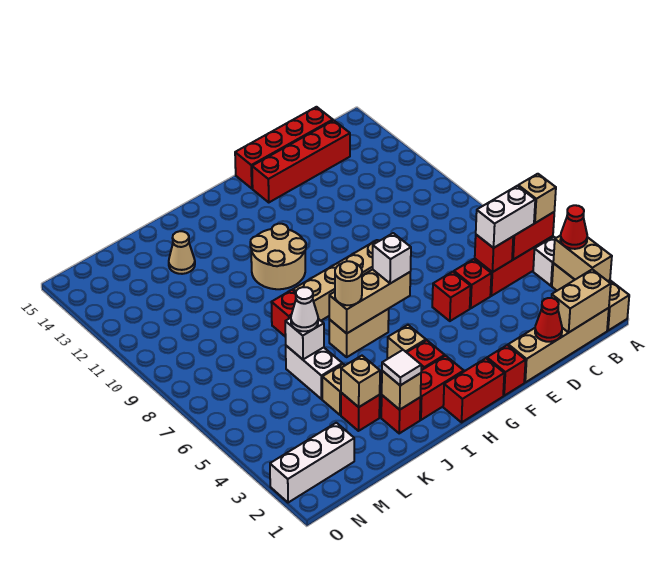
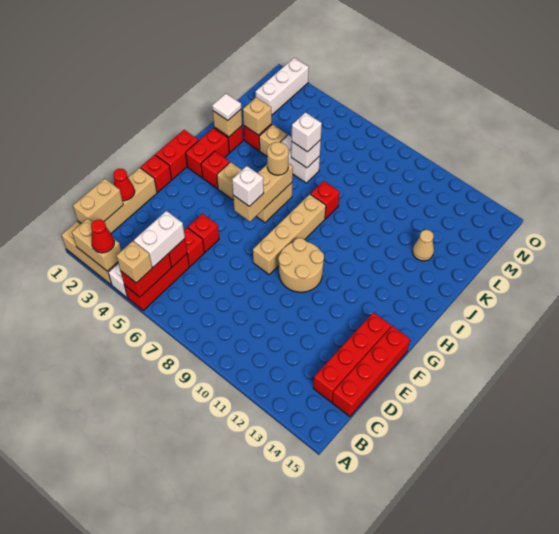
tan round brick H10:I11 level 1 -> tan round brick F9:G10 level 1
white cone K6 level 3 -> white brick K6 level 3

